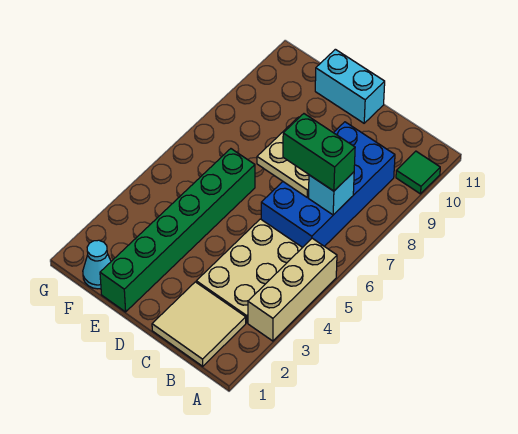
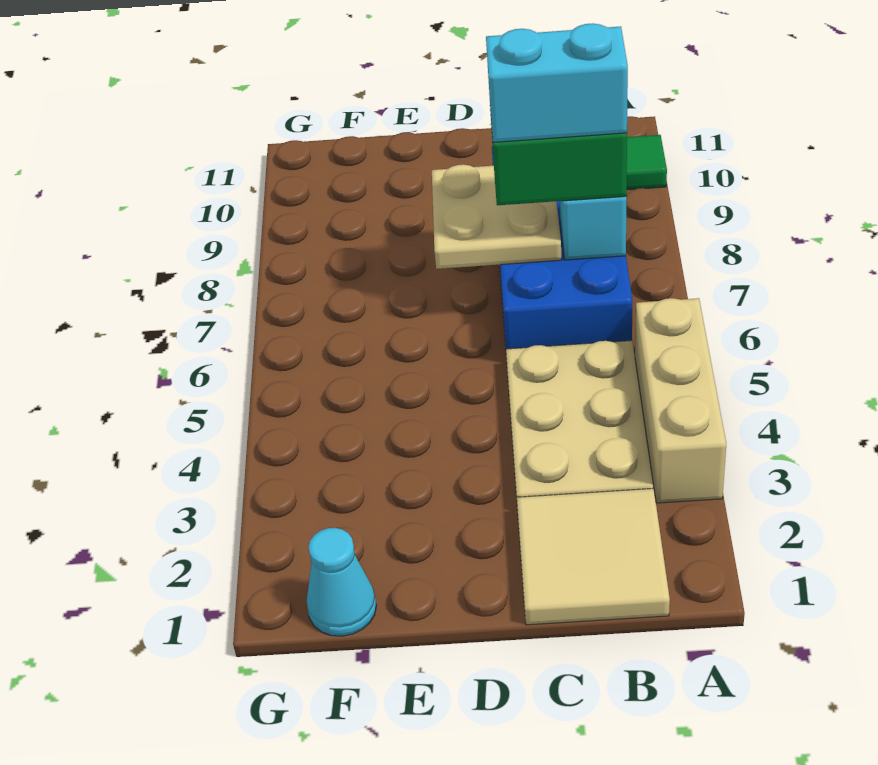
cyan brick D11:E11 level 1 -> cyan brick B7:C7 level 4
green brick E1:E6 level 1 -> none

